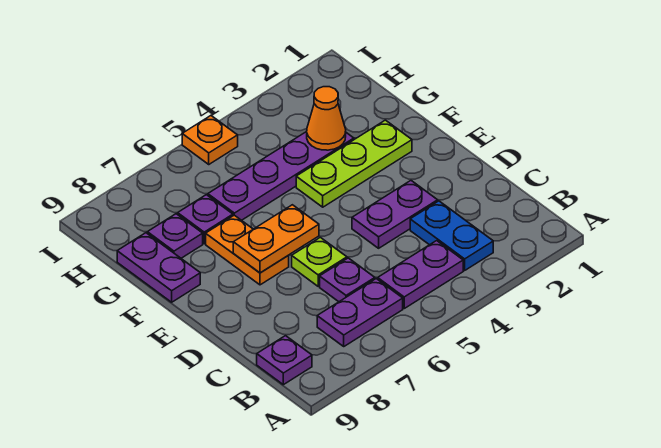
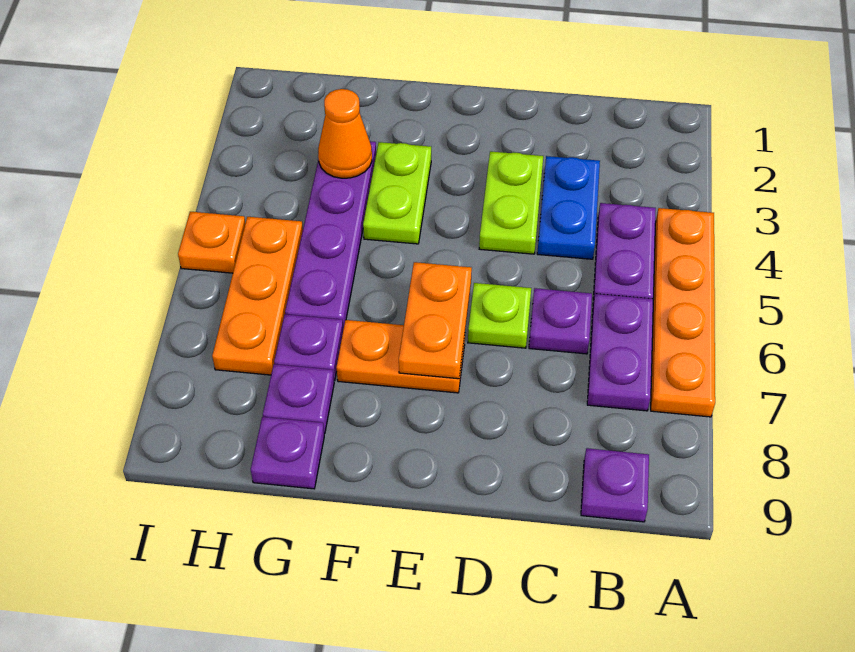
none -> orange plate A4:A7 level 1
blue plate B3:C3 level 1 -> blue plate C3:C4 level 1
purple plate D3:D4 level 1 -> lime plate D3:D4 level 1
lime plate F2:F4 level 1 -> lime plate F3:F4 level 1
purple plate F9:G9 level 1 -> purple plate G9 level 1
none -> orange plate H5:H7 level 1

